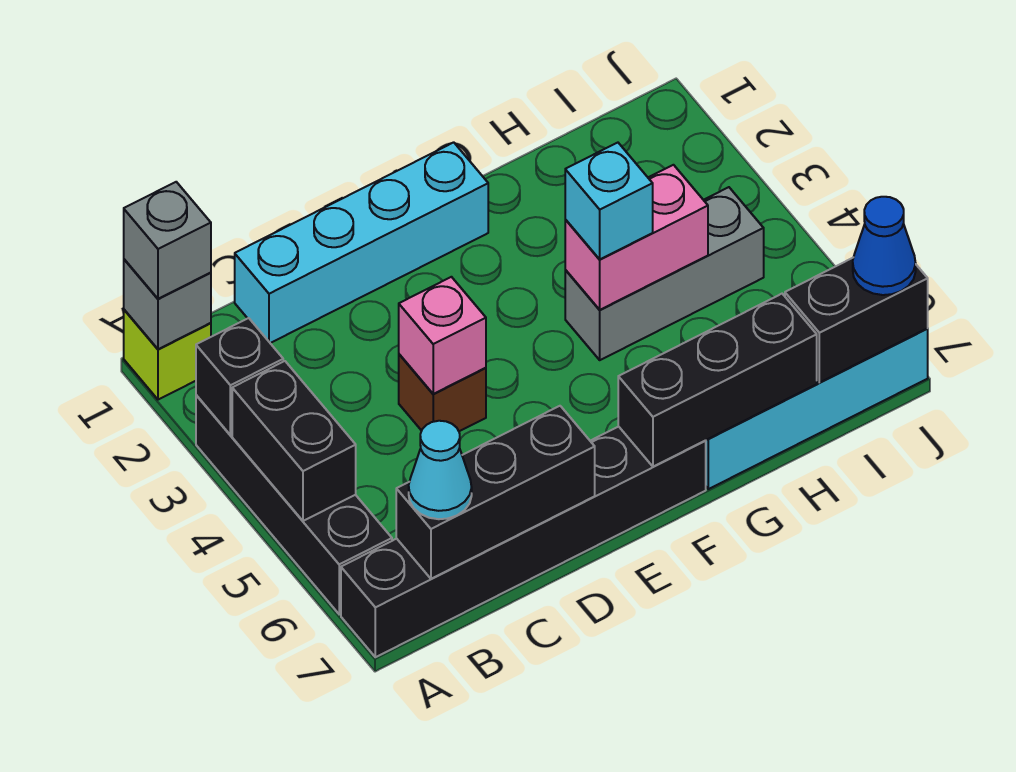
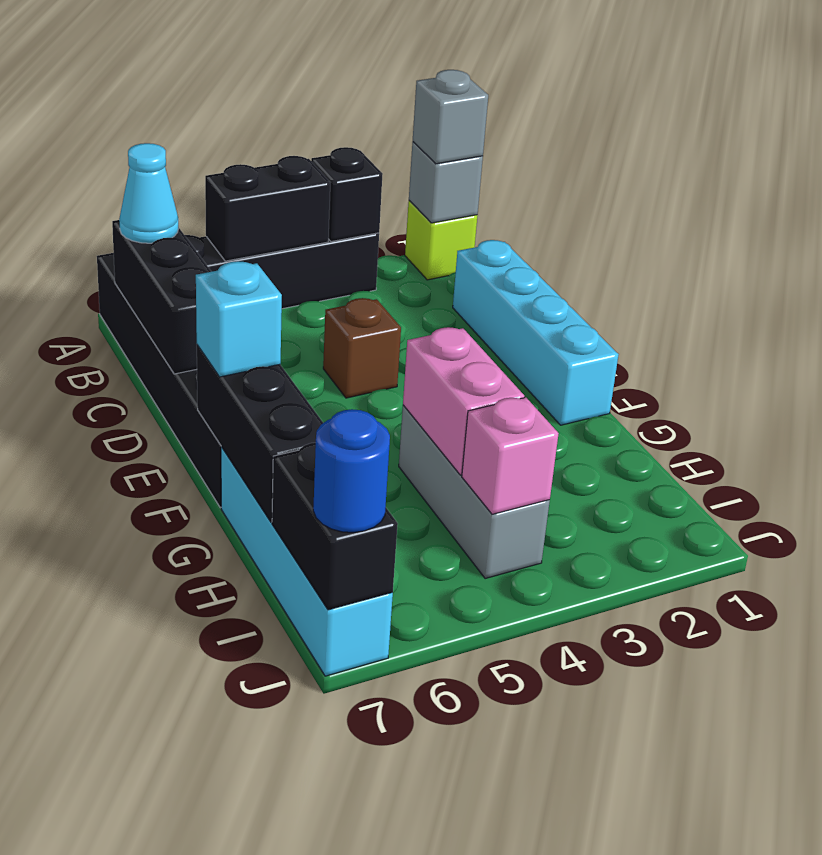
pink brick D4 level 2 -> pink brick I4 level 2
cyan brick G4 level 3 -> cyan brick F7 level 3
blue cone J7 level 3 -> blue round brick J7 level 3

